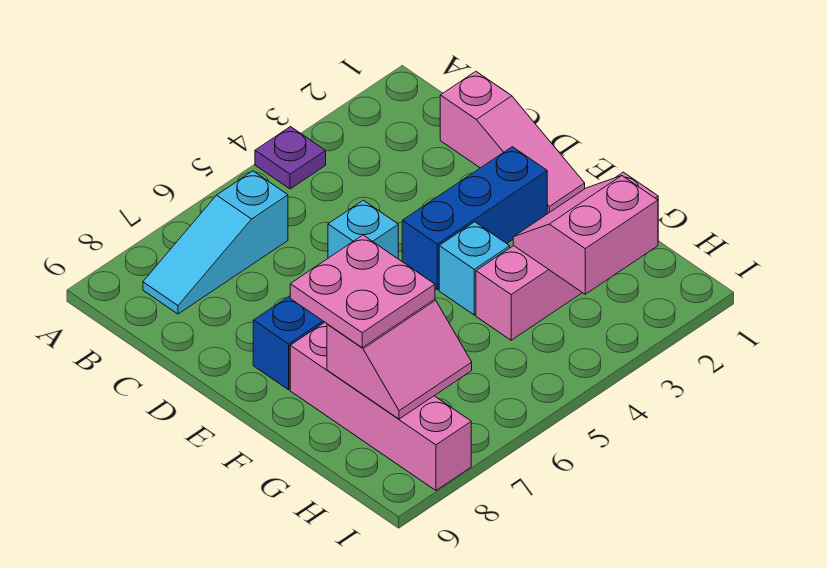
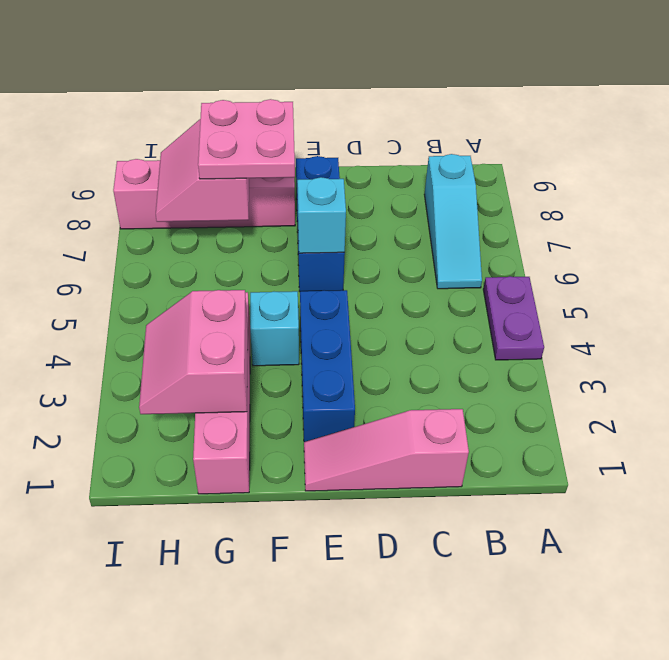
purple plate A4 level 1 -> purple plate A4:A5 level 1
cyan slope B6:B8 level 1 top 6 -> cyan slope B6:B8 level 1 top 8
pink slope G2:H3 level 2 top H -> pink slope G2:H3 level 2 top G

